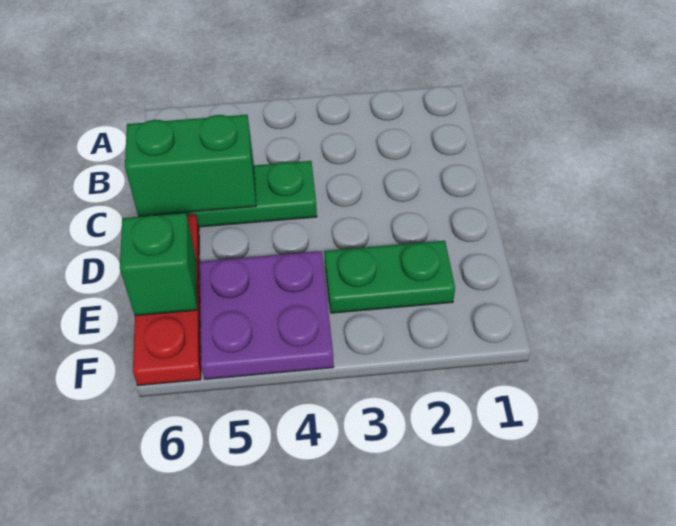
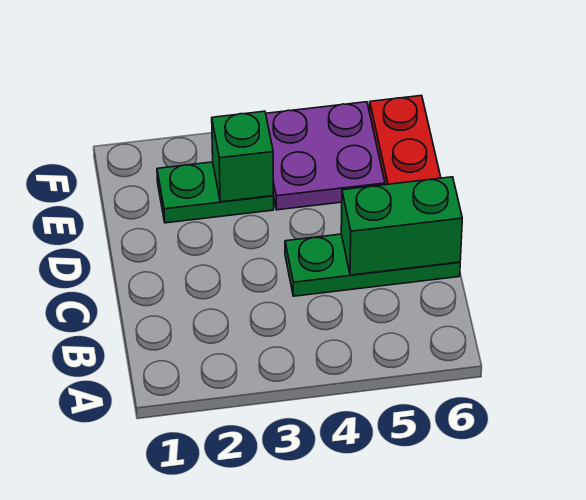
green brick E6 level 2 -> green brick E3 level 2

